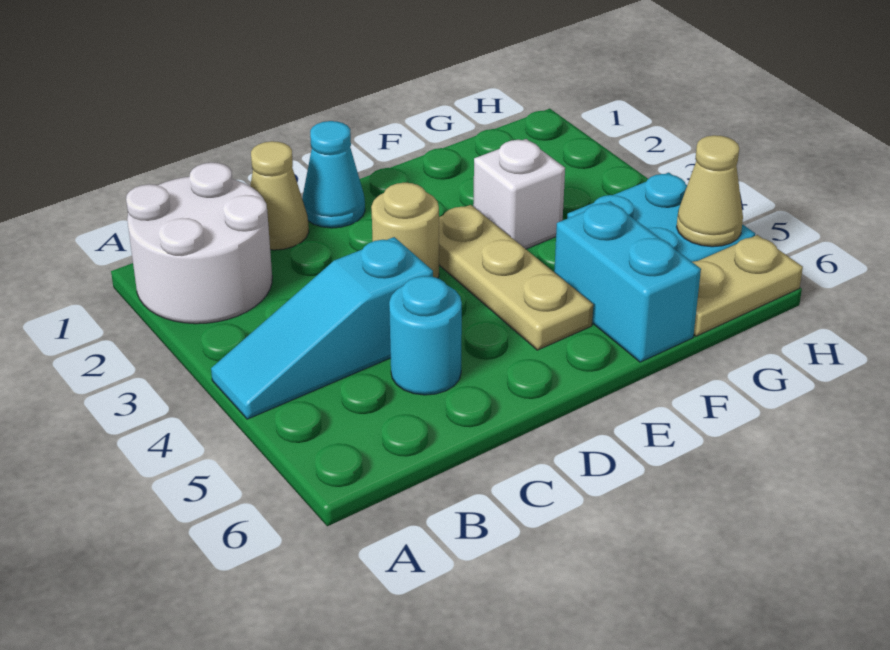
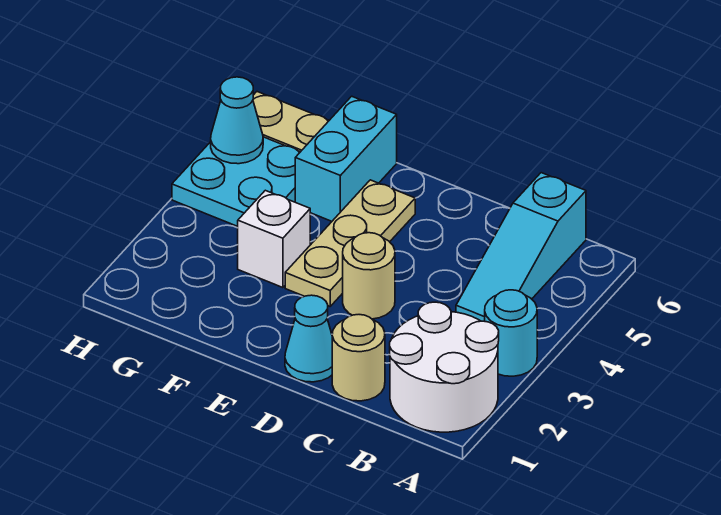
cyan slope A4:C4 level 1 top C -> cyan slope B4:B6 level 1 top 6
tan cone C1 level 1 -> tan round brick C1 level 1
cyan round brick C5 level 1 -> cyan round brick A3 level 1
tan cone H5 level 2 -> cyan cone H5 level 2

